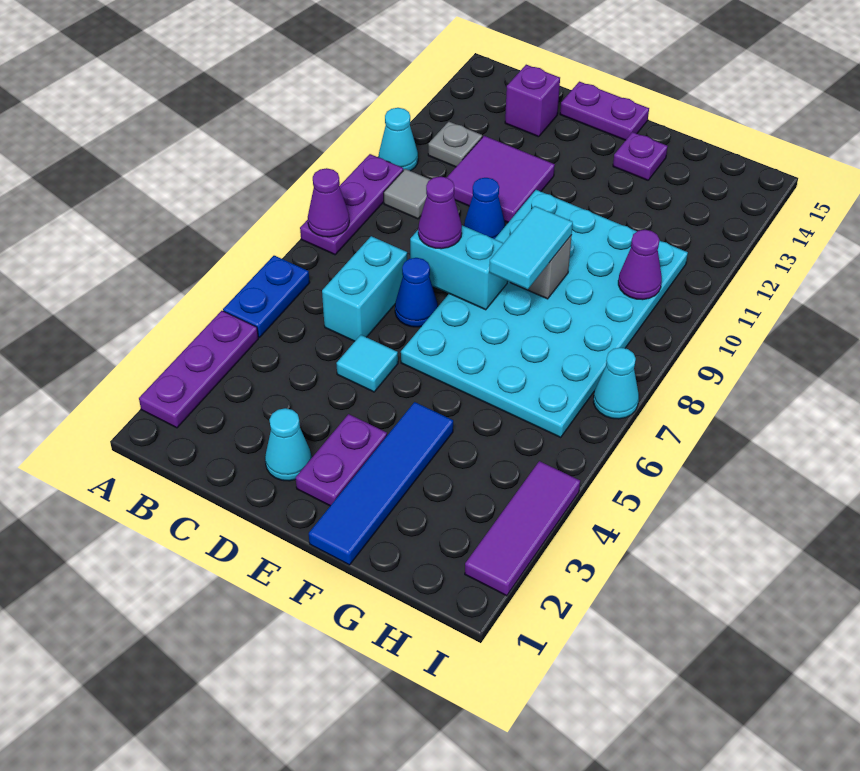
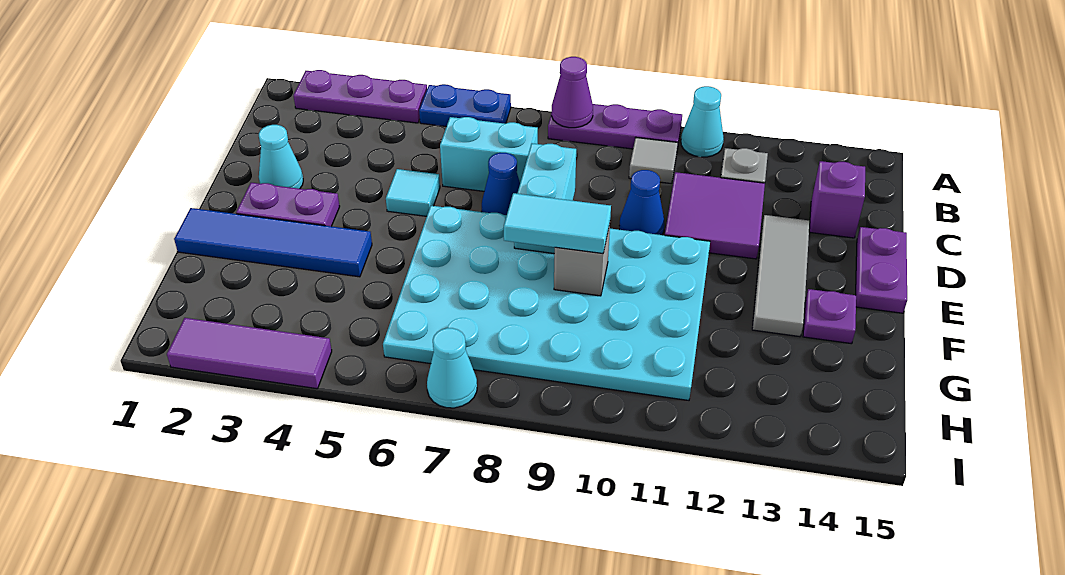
purple cone D8 level 3 -> none
none -> grey tile D13:F13 level 1
purple cone H10 level 2 -> none

